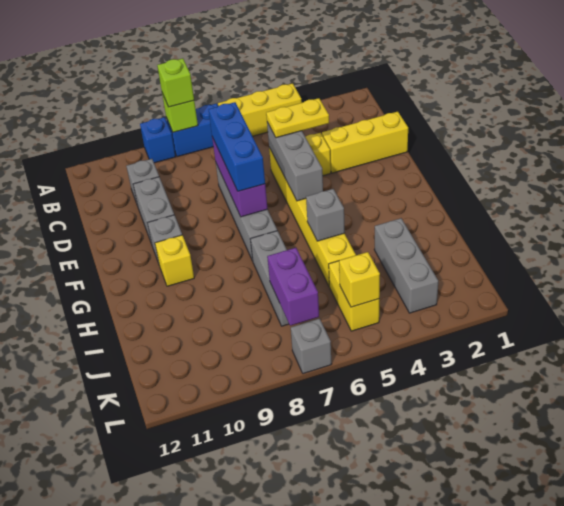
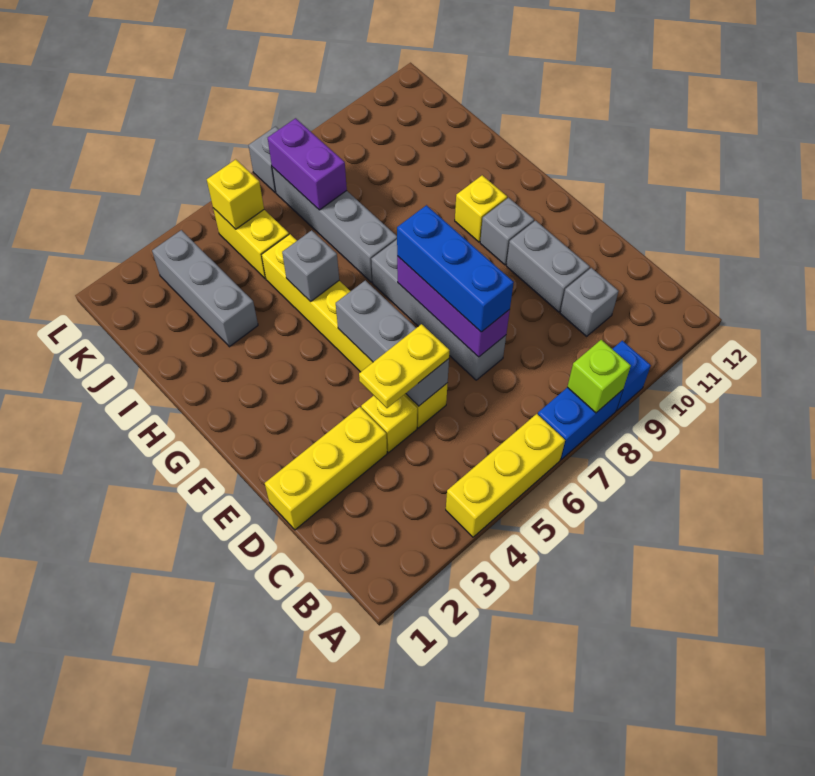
lime brick A8 level 3 -> none
grey brick H7:J7 level 1 -> grey brick H7:K7 level 1

